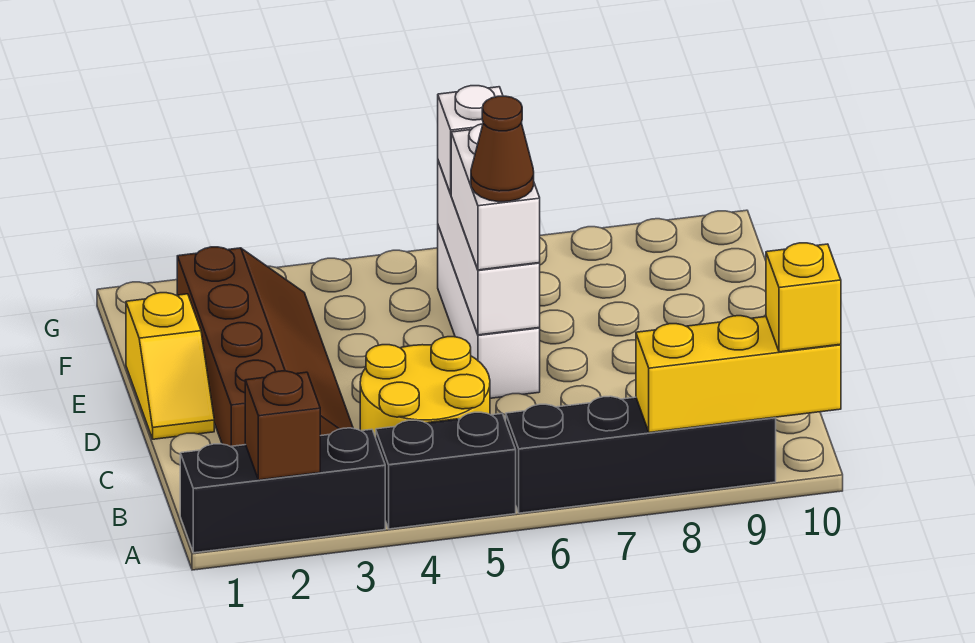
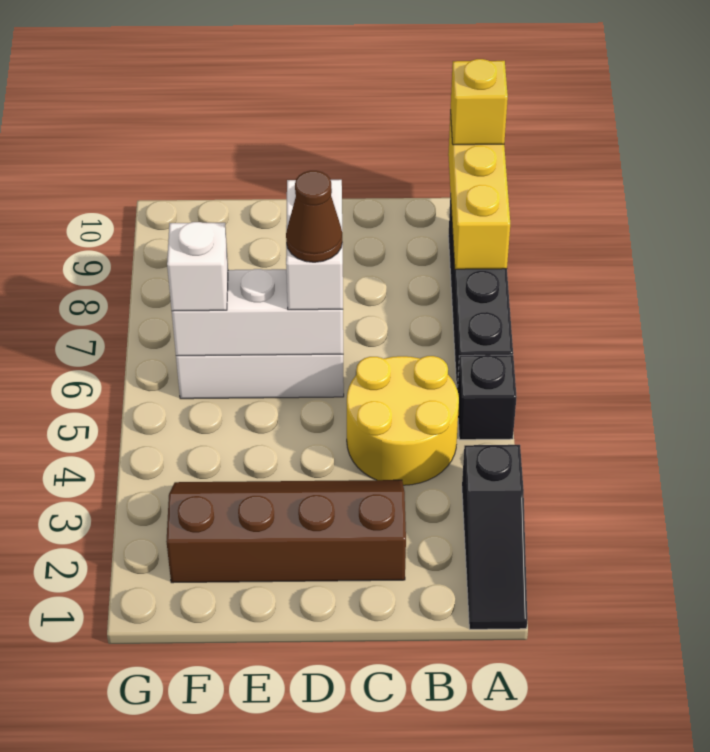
black brick A1:A3 level 1 -> black slope A1:A3 level 1 top 3
brown brick A2 level 2 -> none
black brick A4:A5 level 1 -> black brick A5 level 1
yellow slope D1:E1 level 1 top E -> none
white brick D6:E6 level 3 -> white brick D6:D7 level 3

